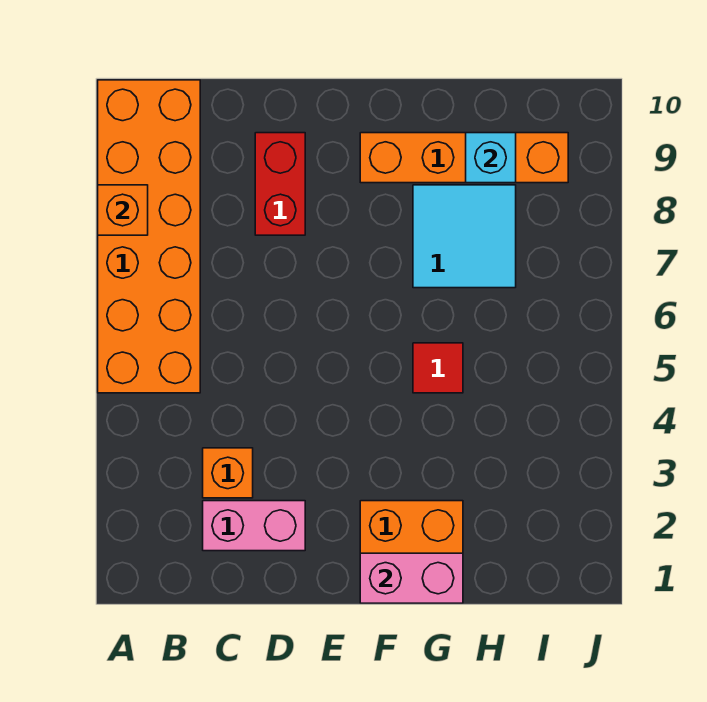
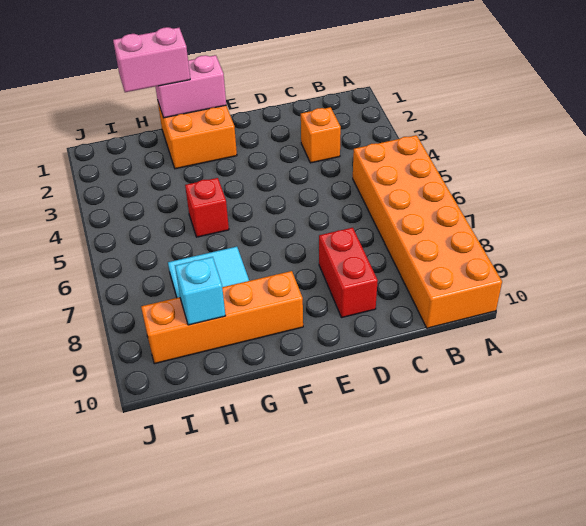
orange brick A8 level 2 -> none
pink brick C2:D2 level 1 -> pink brick G1:H1 level 3
red tile G5 level 1 -> red brick G5 level 1

